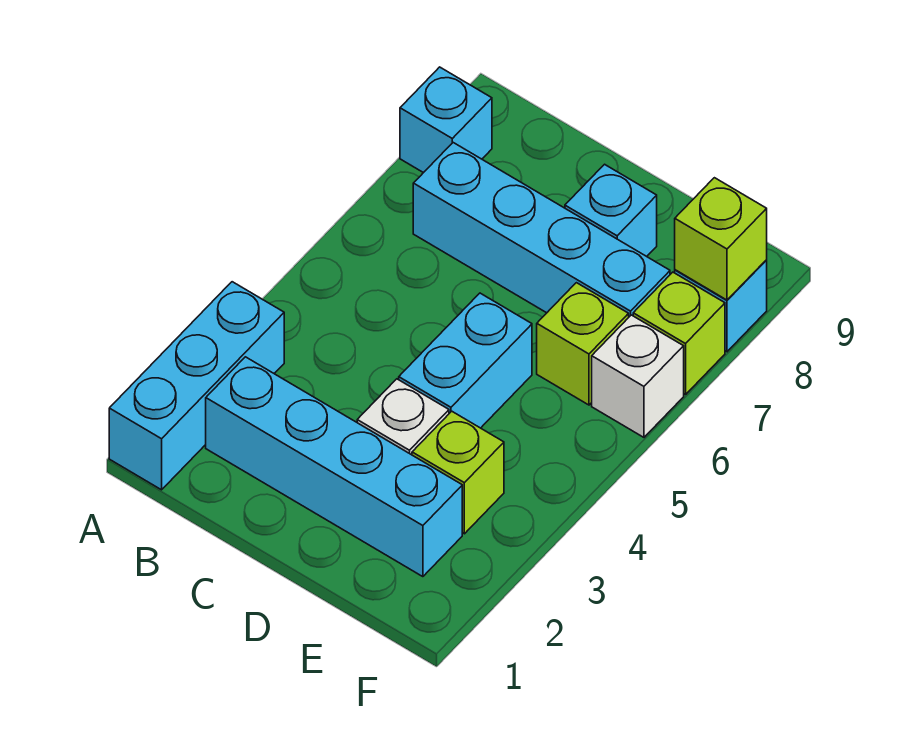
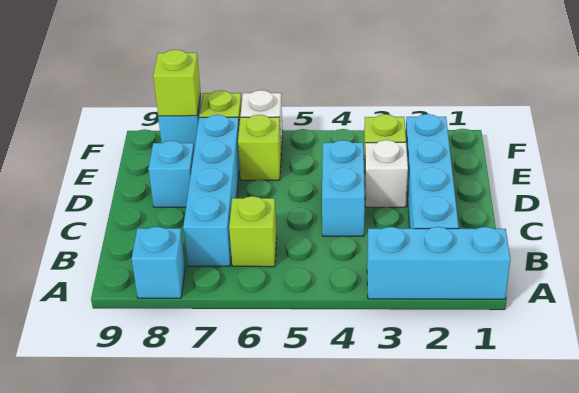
none -> lime brick B6 level 1
cyan brick D4:D5 level 1 -> cyan brick C4:D4 level 1

